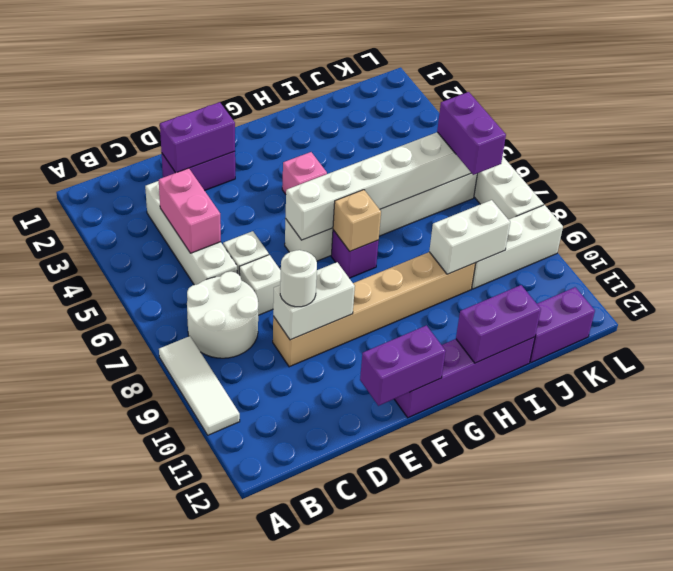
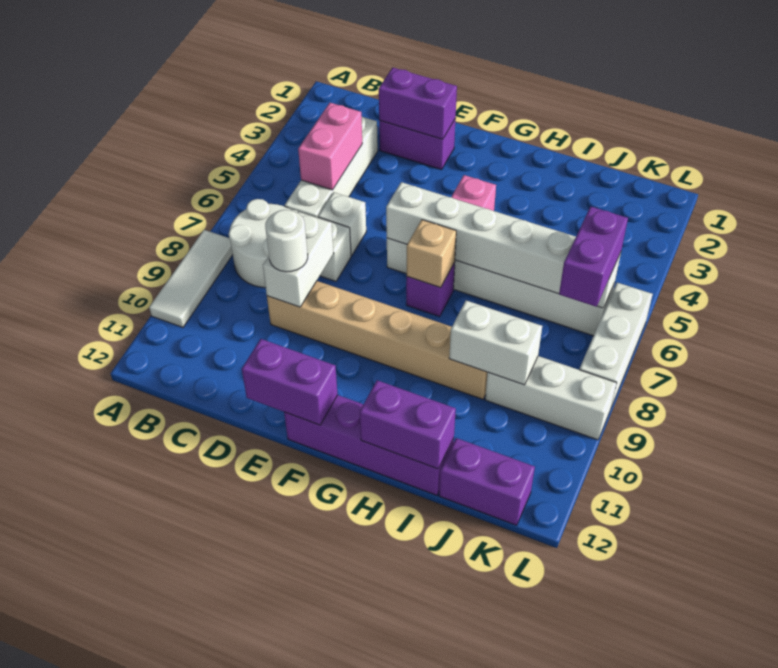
white brick D9:E9 level 2 -> white brick D8:D9 level 2

